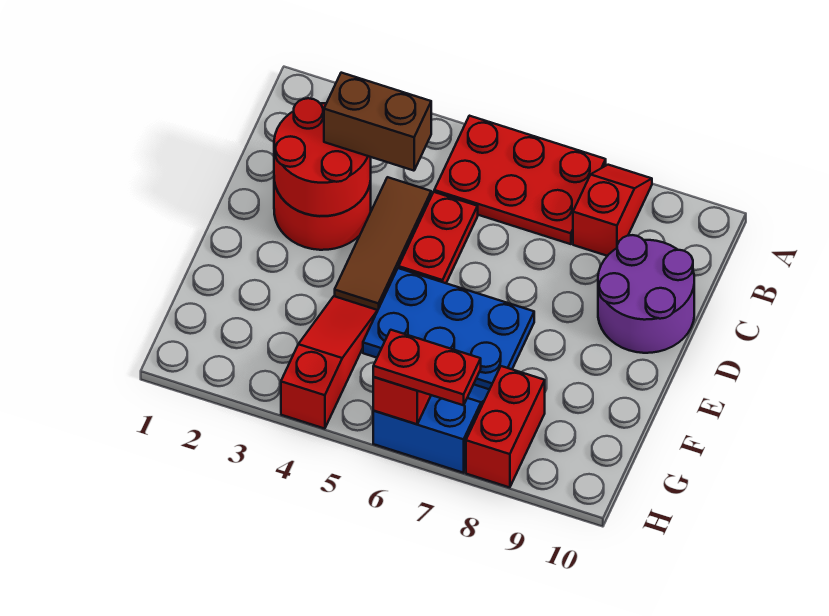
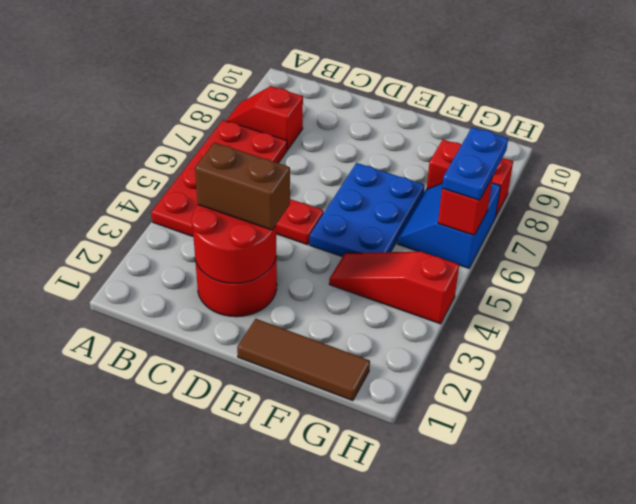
red plate A5:B7 level 1 -> red plate A4:B7 level 1
brown brick C3:C4 level 3 -> brown brick C3:D3 level 3
brown tile C4:E4 level 1 -> brown tile E1:G1 level 1
purple round brick C9:D10 level 1 -> none
red plate H6:H7 level 3 -> blue plate H6:H7 level 3

